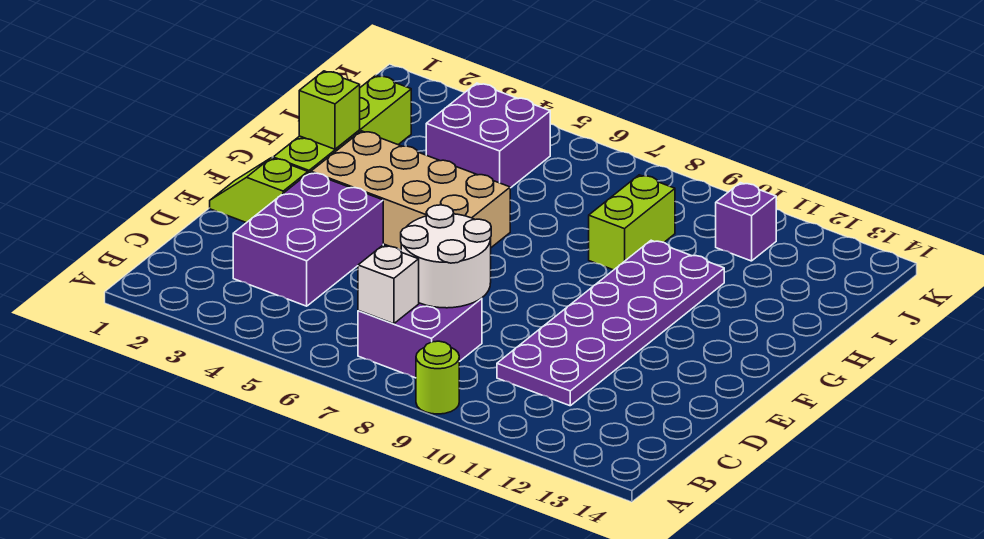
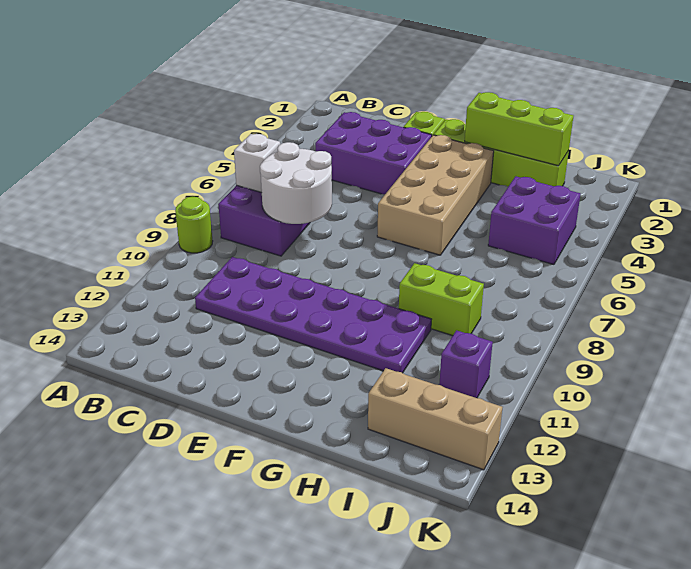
lime brick G2 level 2 -> lime brick G2:I2 level 2
none -> tan brick I13:K13 level 1

